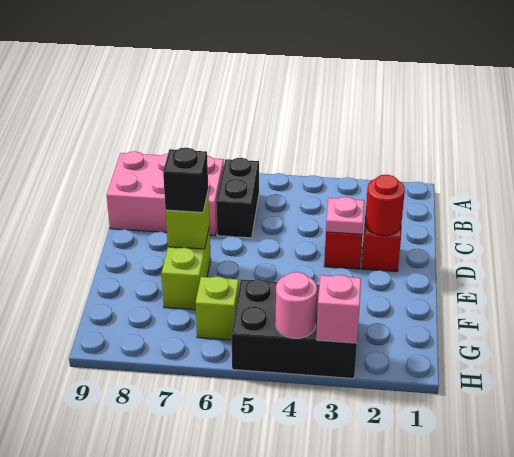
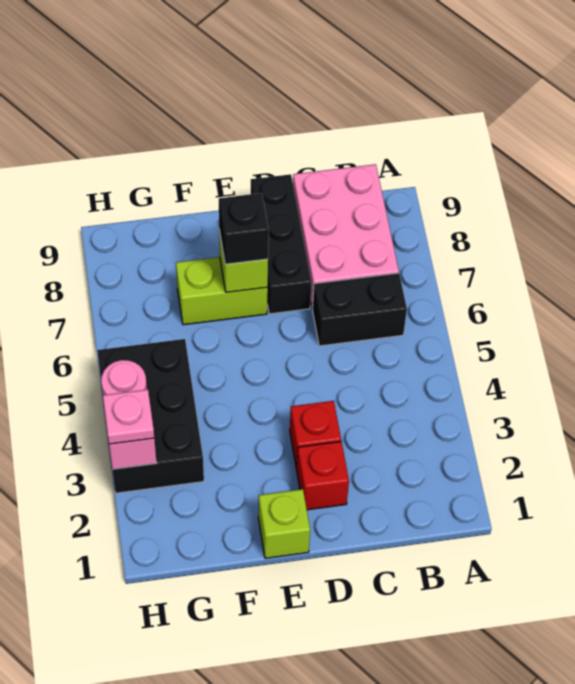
red round brick D2 level 2 -> none
pink plate D3 level 2 -> pink plate H3 level 3
none -> black brick D7:D9 level 1
lime brick G6 level 1 -> lime brick E1 level 1

